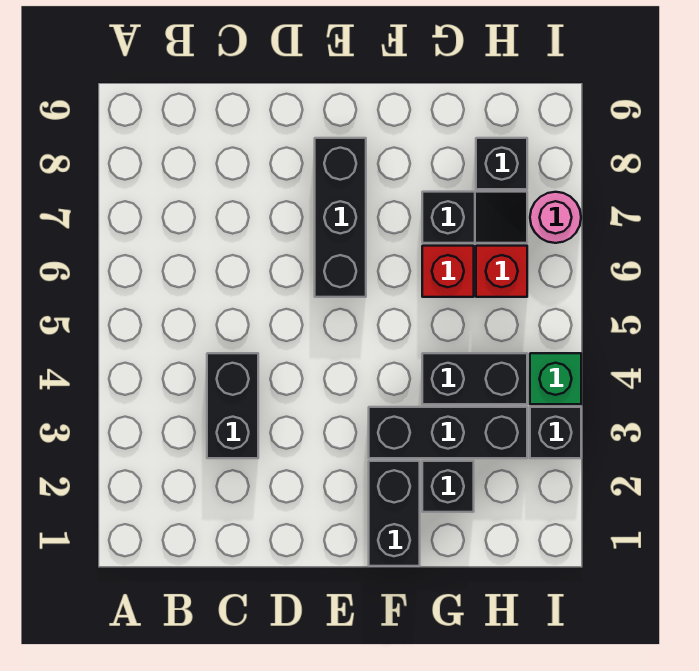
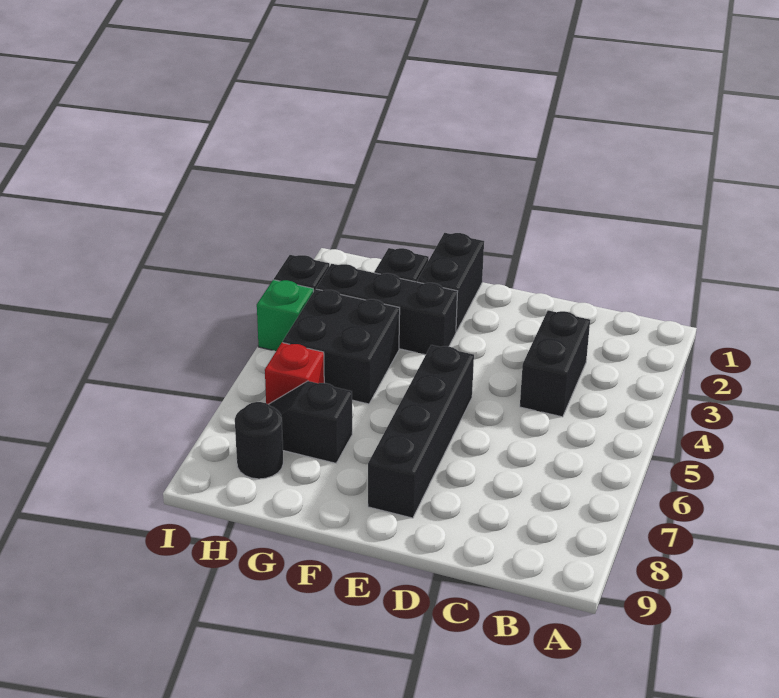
black brick E6:E8 level 1 -> black brick E5:E8 level 1
black brick G4:H4 level 1 -> black brick G4:H5 level 1
red brick G6 level 1 -> none
black brick H8 level 1 -> black round brick H8 level 1
pink round brick I7 level 1 -> none

